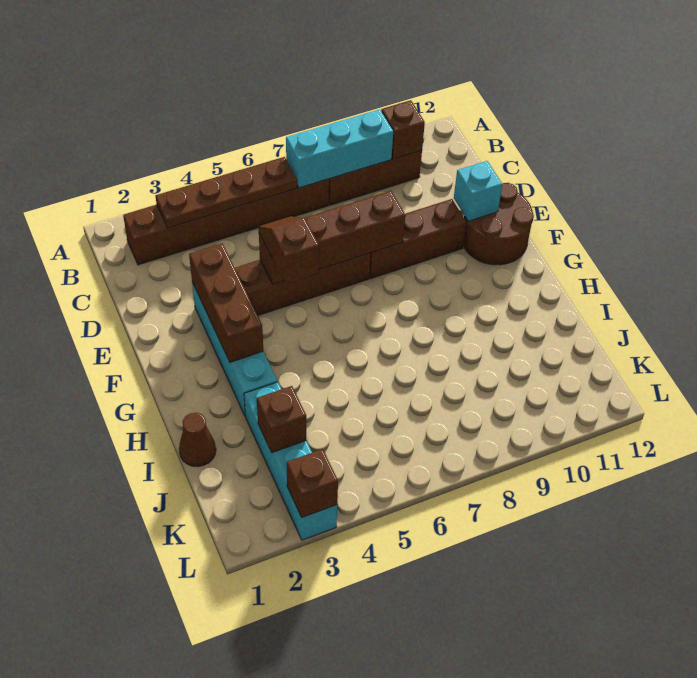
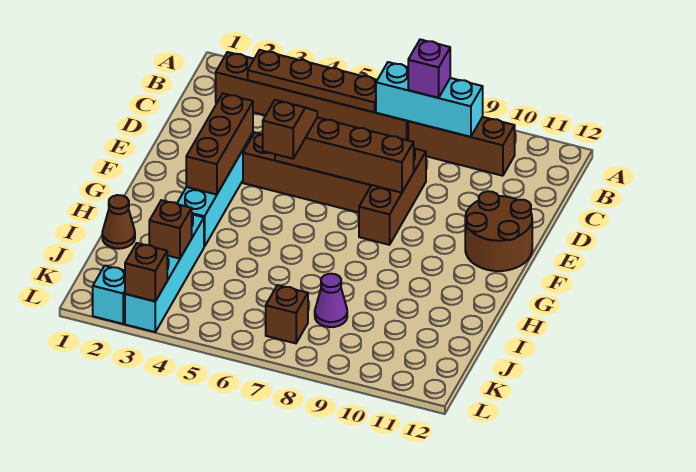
none -> purple brick B8 level 3
brown brick B10 level 2 -> brown brick K7 level 1
brown brick E8:E10 level 1 -> brown brick D8:F8 level 1
cyan brick E11 level 2 -> cyan brick L2 level 1
none -> purple cone J8 level 1

